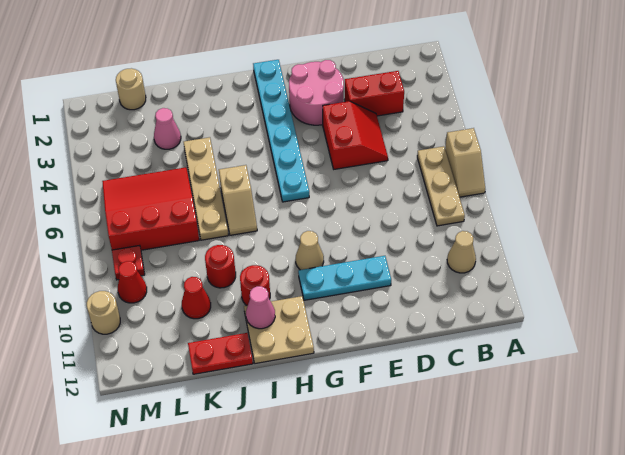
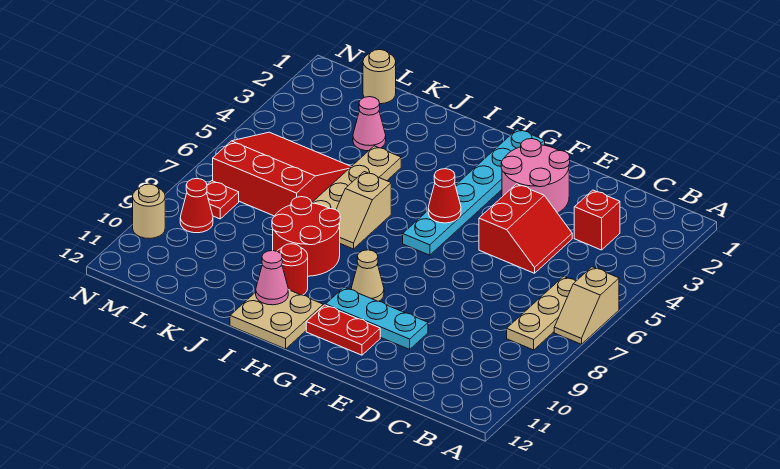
tan cone B10 level 1 -> none
red brick C3:D3 level 1 -> red brick C3 level 1
red round brick J9 level 1 -> red round brick I8:J9 level 1
red plate J12:K12 level 1 -> red plate F11:G11 level 1
red cone K10 level 1 -> red cone G5 level 2

